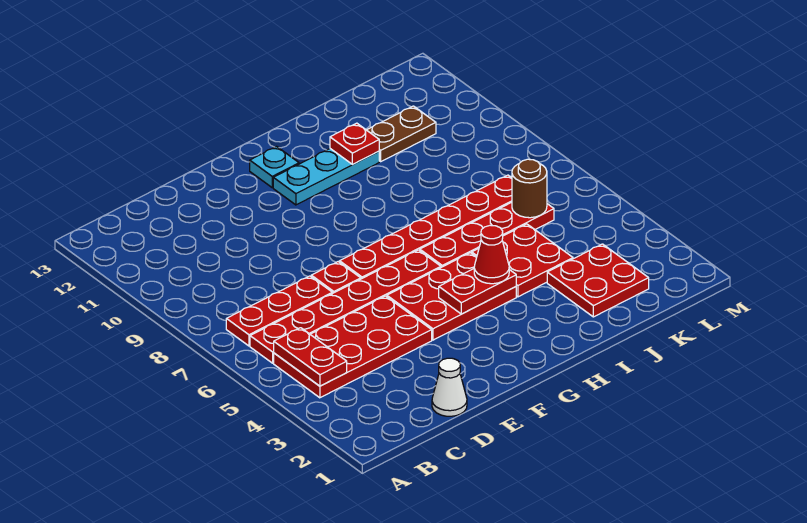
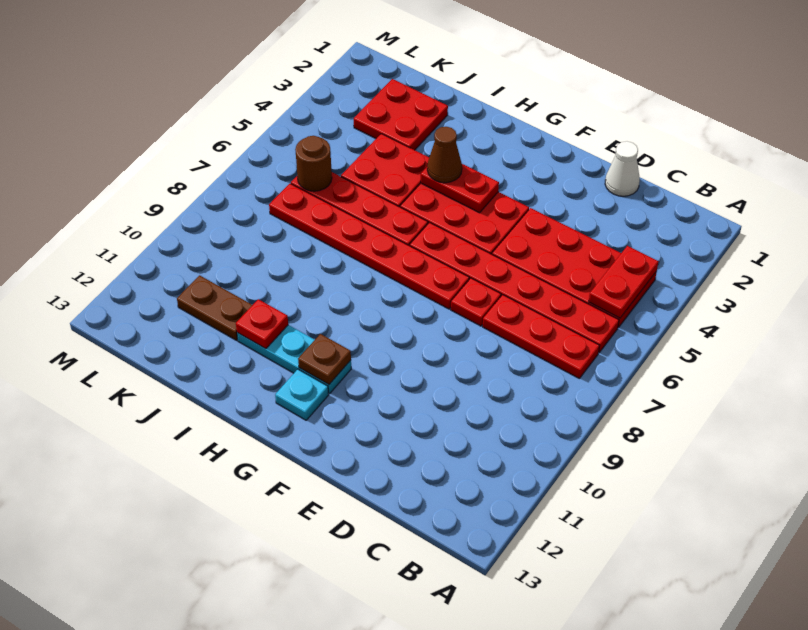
none -> brown plate G11 level 2
red cone H4 level 3 -> brown cone H4 level 3

